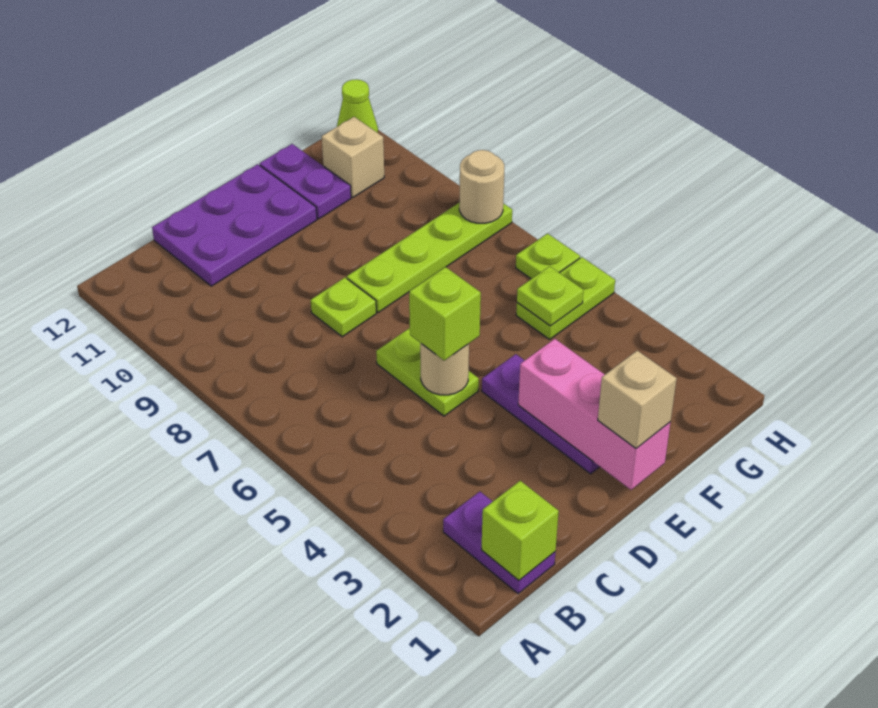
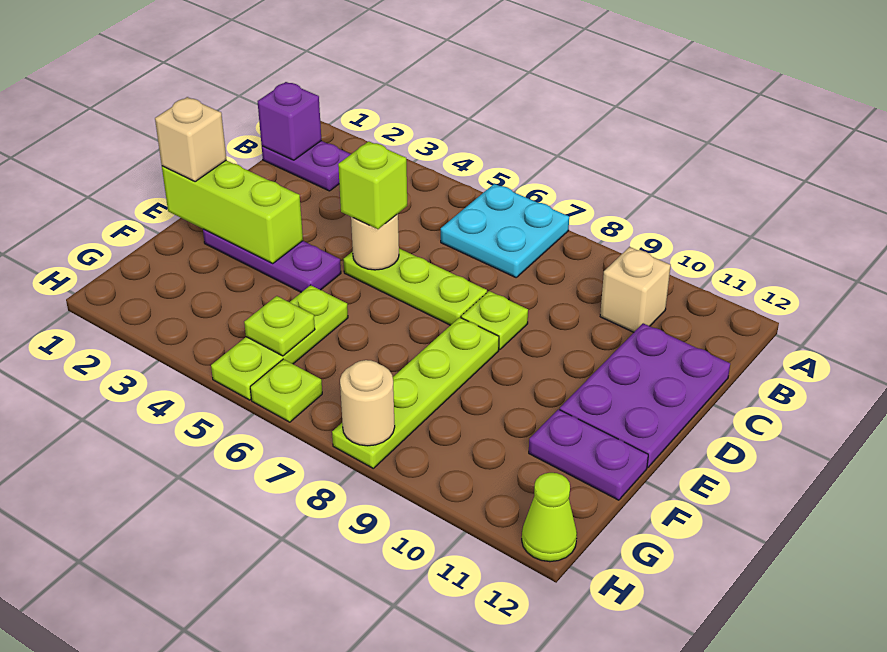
none -> cyan plate A6:B7 level 1
lime brick B1 level 2 -> purple brick B1 level 2
lime plate D5:D6 level 1 -> lime plate D5:D7 level 1
pink brick E1:E3 level 2 -> lime brick E1:E3 level 2
lime plate G5:H5 level 1 -> lime plate F5:H5 level 1
tan brick G11 level 1 -> tan brick B10 level 1

